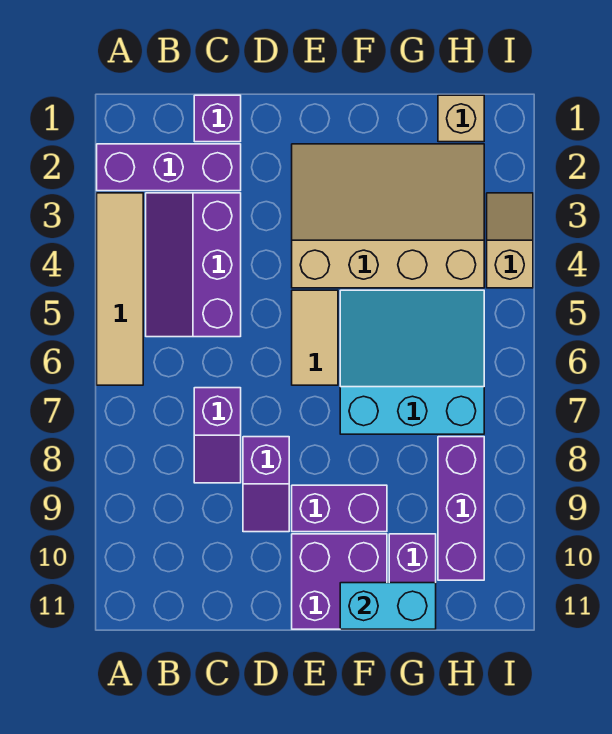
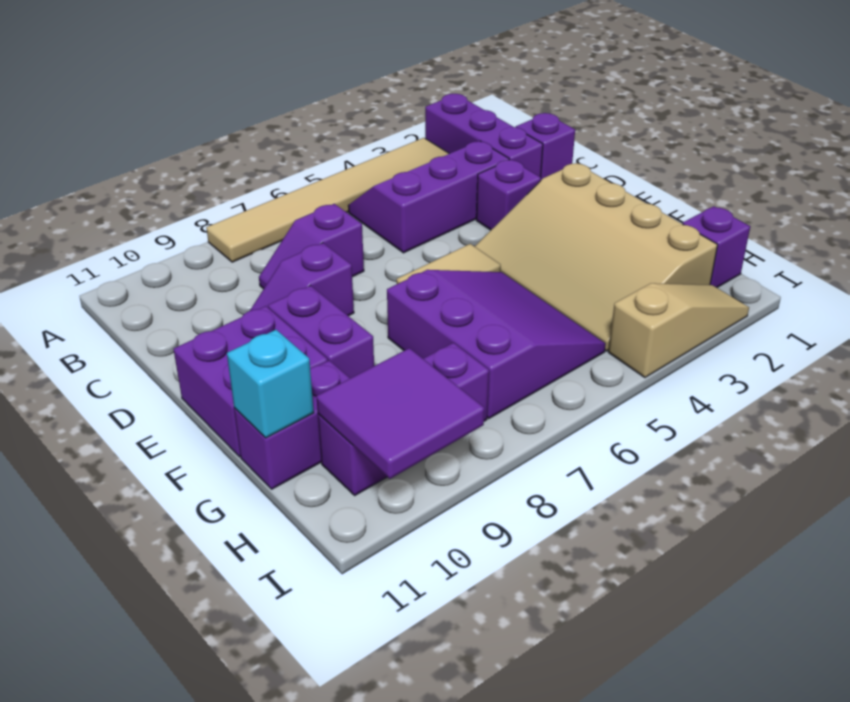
tan tile A3:A6 level 1 -> tan tile A3:A8 level 1
none -> purple brick D3 level 1
tan slope E2:H4 level 1 top 4 -> tan slope E2:H4 level 1 top 2
cyan slope F5:H7 level 1 top 7 -> purple slope F5:H7 level 1 top 7
cyan brick F11:G11 level 2 -> cyan brick G11 level 2
tan brick H1 level 1 -> purple brick H1 level 1
none -> purple tile H9:I10 level 2
tan slope I3:I4 level 1 top 4 -> tan slope I2:I4 level 1 top 4

